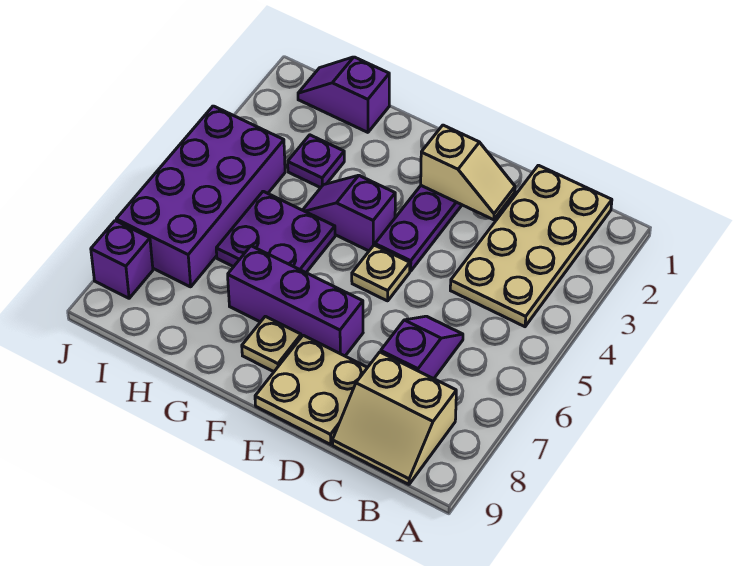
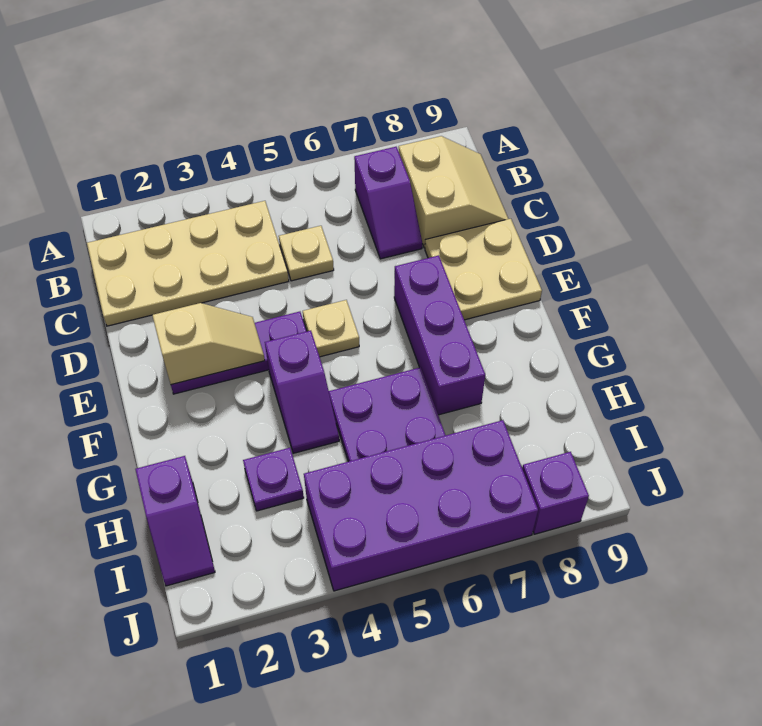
purple slope C6:C7 level 1 top 7 -> purple slope B7:C7 level 1 top B
tan slope D2:E2 level 2 top E -> tan slope E2:E3 level 2 top 2
tan plate F8 level 1 -> tan plate C5 level 1

